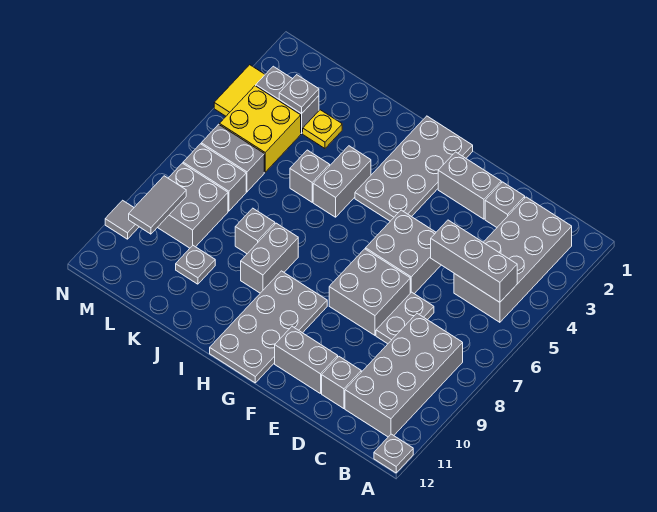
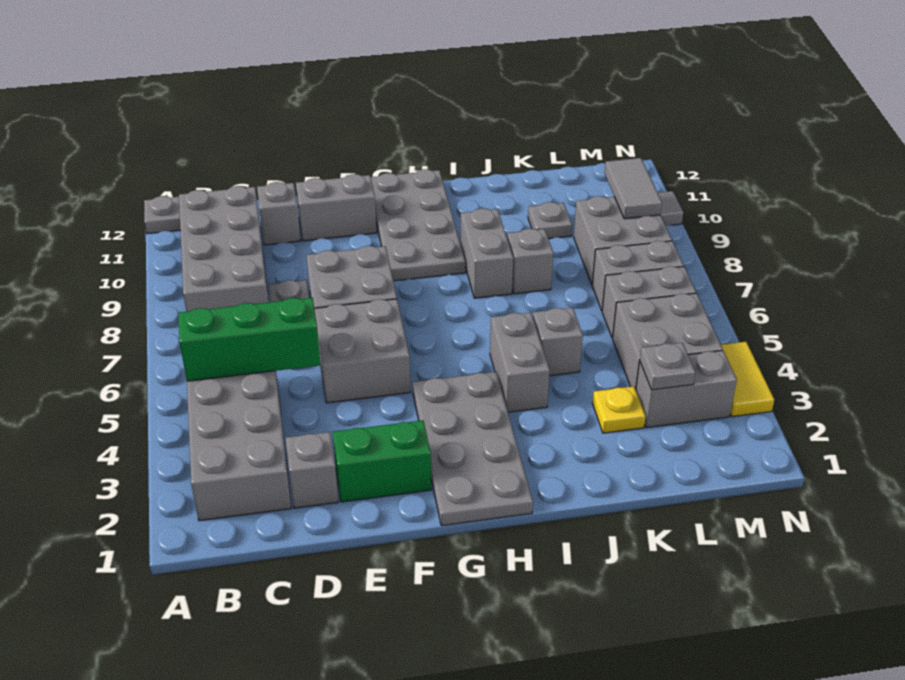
grey brick B5:D5 level 2 -> green brick B5:D5 level 2
grey brick E2:F2 level 1 -> green brick E2:F2 level 1
yellow brick L4:M5 level 1 -> grey brick L4:M5 level 1

